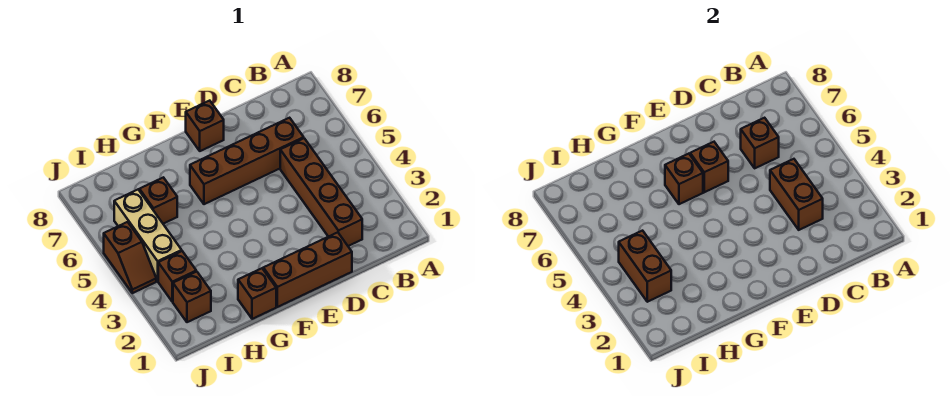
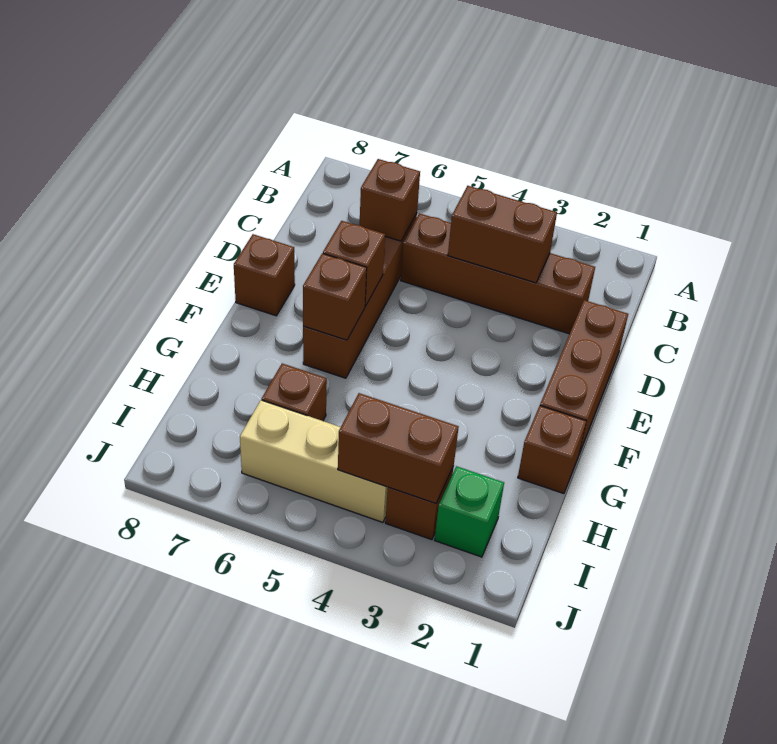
brown brick I2 level 1 -> green brick I2 level 1
brown slope J4:J5 level 1 top 5 -> none

